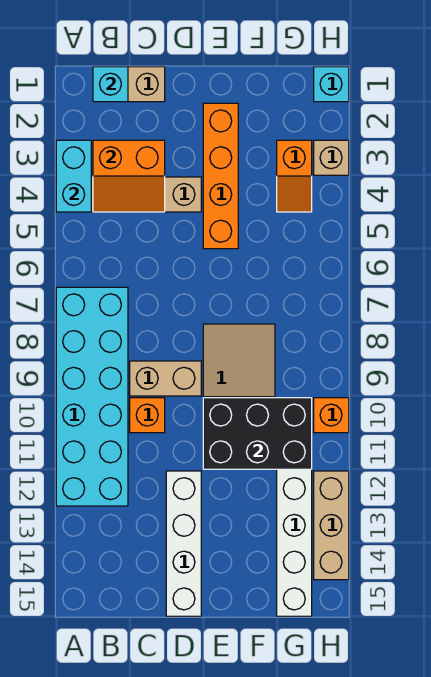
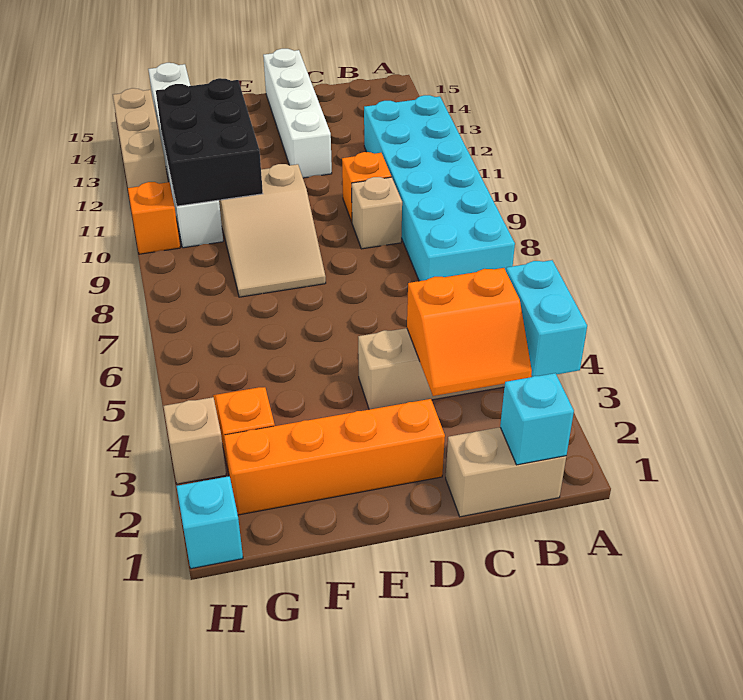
orange slope B3:C4 level 2 top 3 -> orange slope B3:C4 level 2 top 4
tan brick C9:D9 level 1 -> tan brick C9 level 1
orange brick E2:E5 level 1 -> orange brick D2:G2 level 1
black brick E10:G11 level 2 -> black brick F10:G12 level 2

